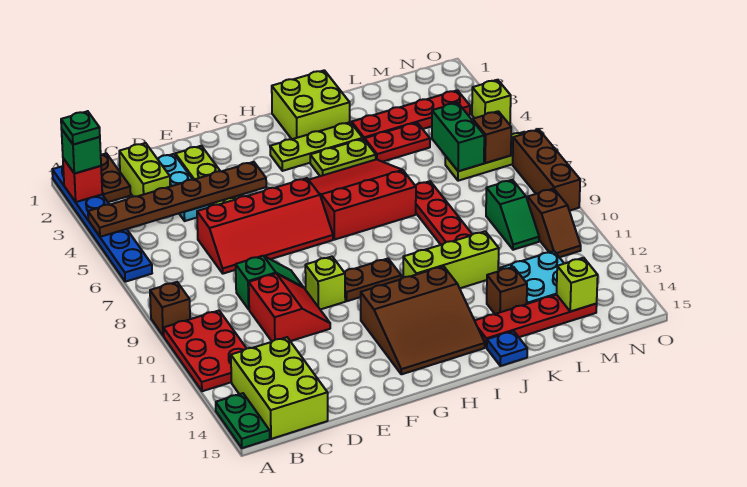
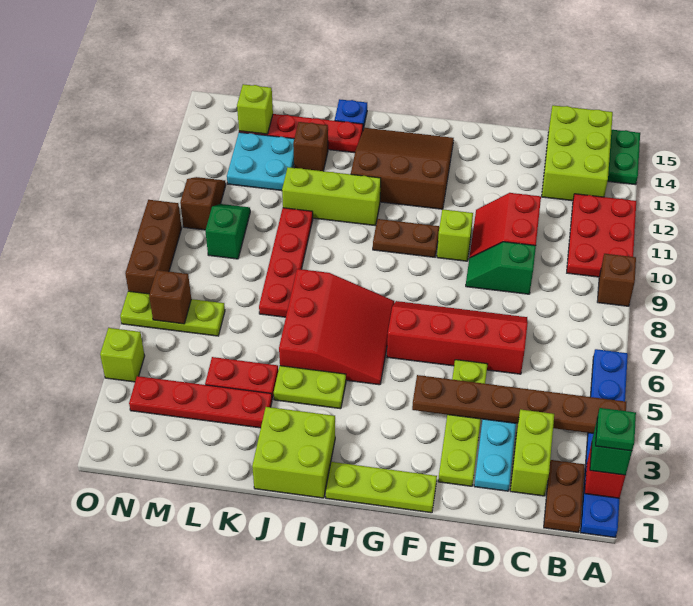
lime plate H3:J3 level 1 -> lime plate F1:H1 level 1
red slope H5:J7 level 1 top 7 -> red slope H5:J7 level 1 top J
green brick M5:M6 level 2 -> none

